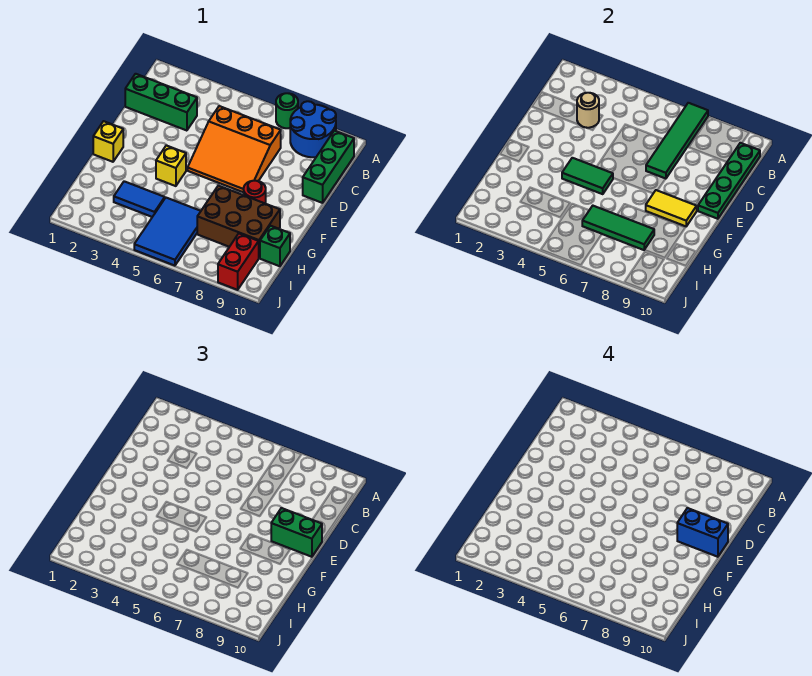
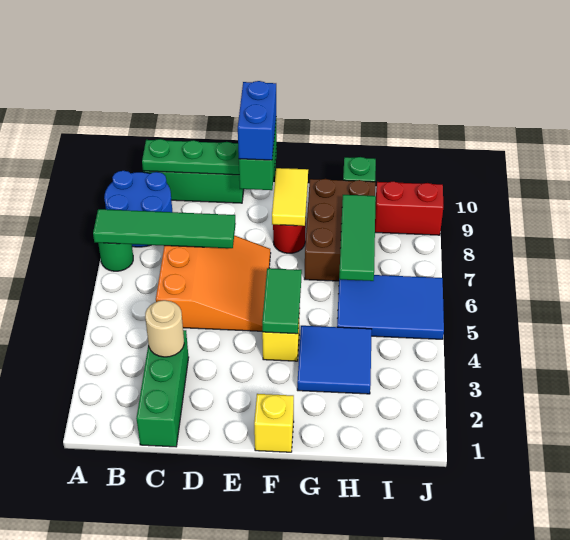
blue tile H3:H4 level 1 -> blue tile G3:H4 level 1

